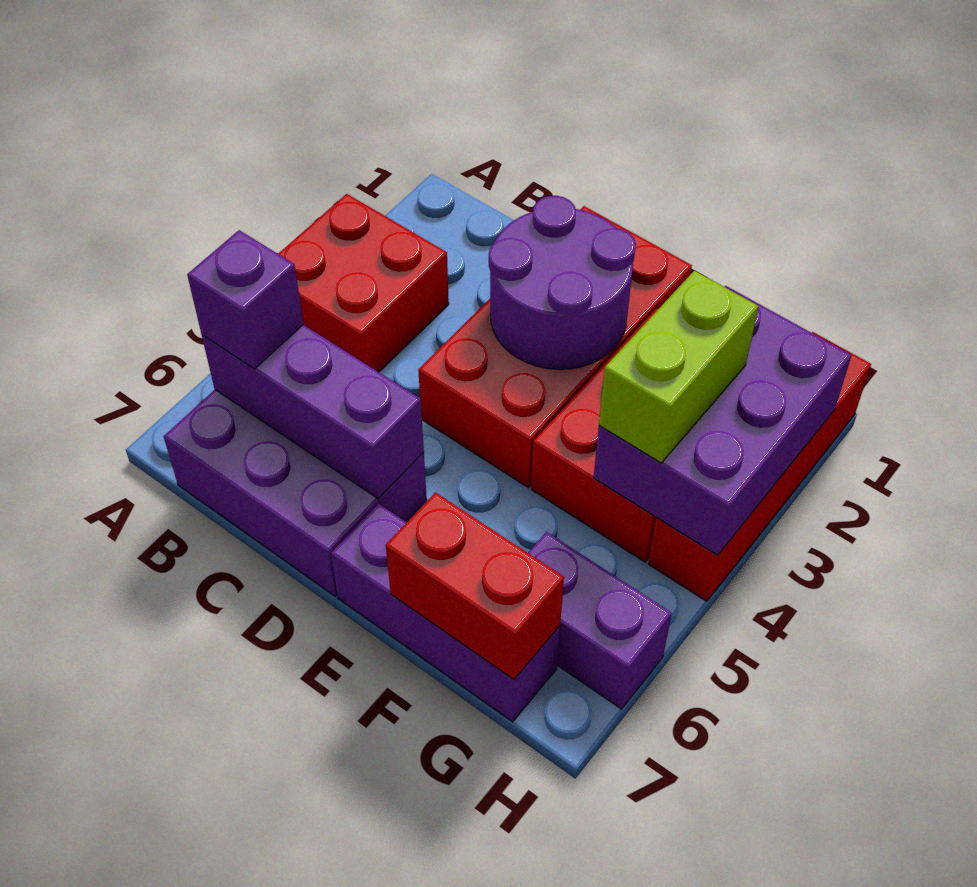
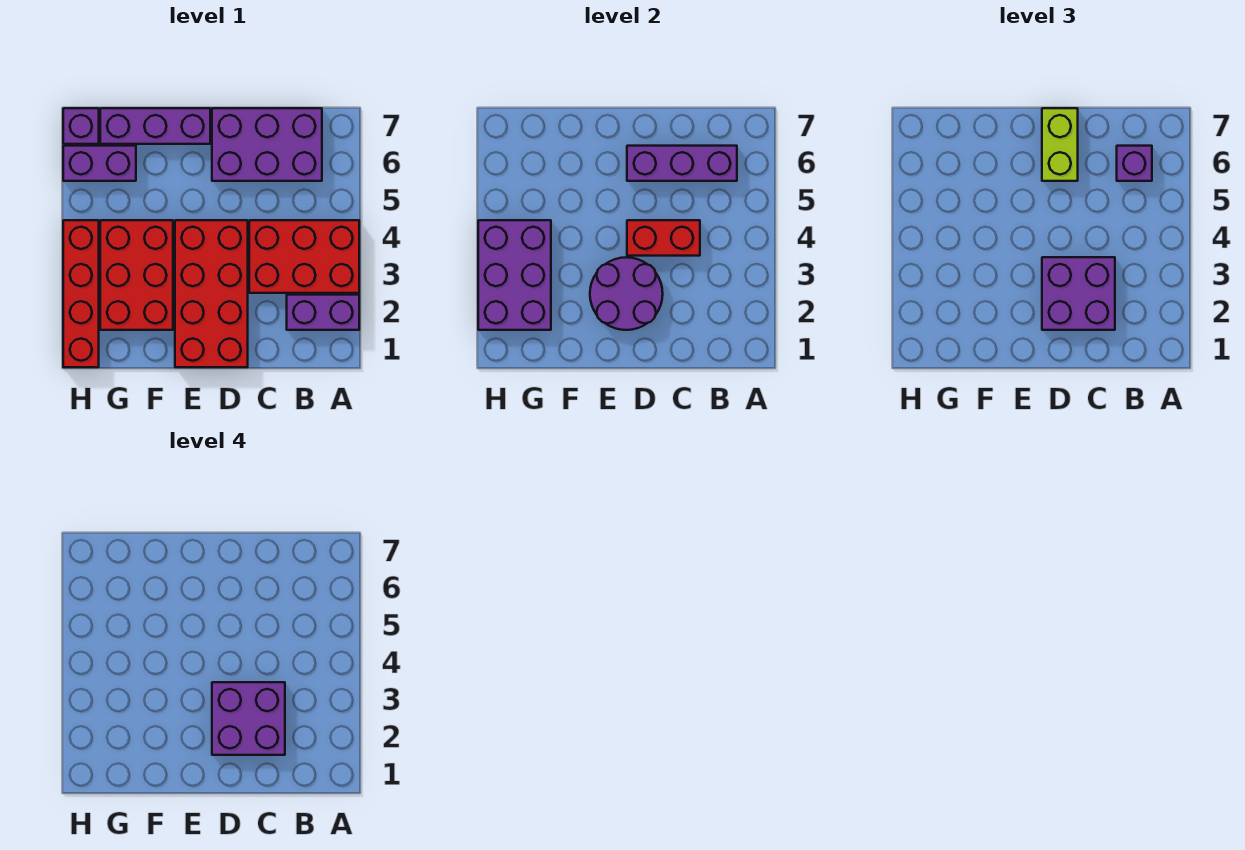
none -> purple brick A2:B2 level 1
red brick A3:B4 level 1 -> red brick A3:C4 level 1
none -> purple brick C2:D3 level 3
none -> purple brick C2:D3 level 4
red brick F7:G7 level 2 -> red brick C4:D4 level 2
lime brick G3:G4 level 3 -> lime brick D6:D7 level 3
none -> purple brick H7 level 1

